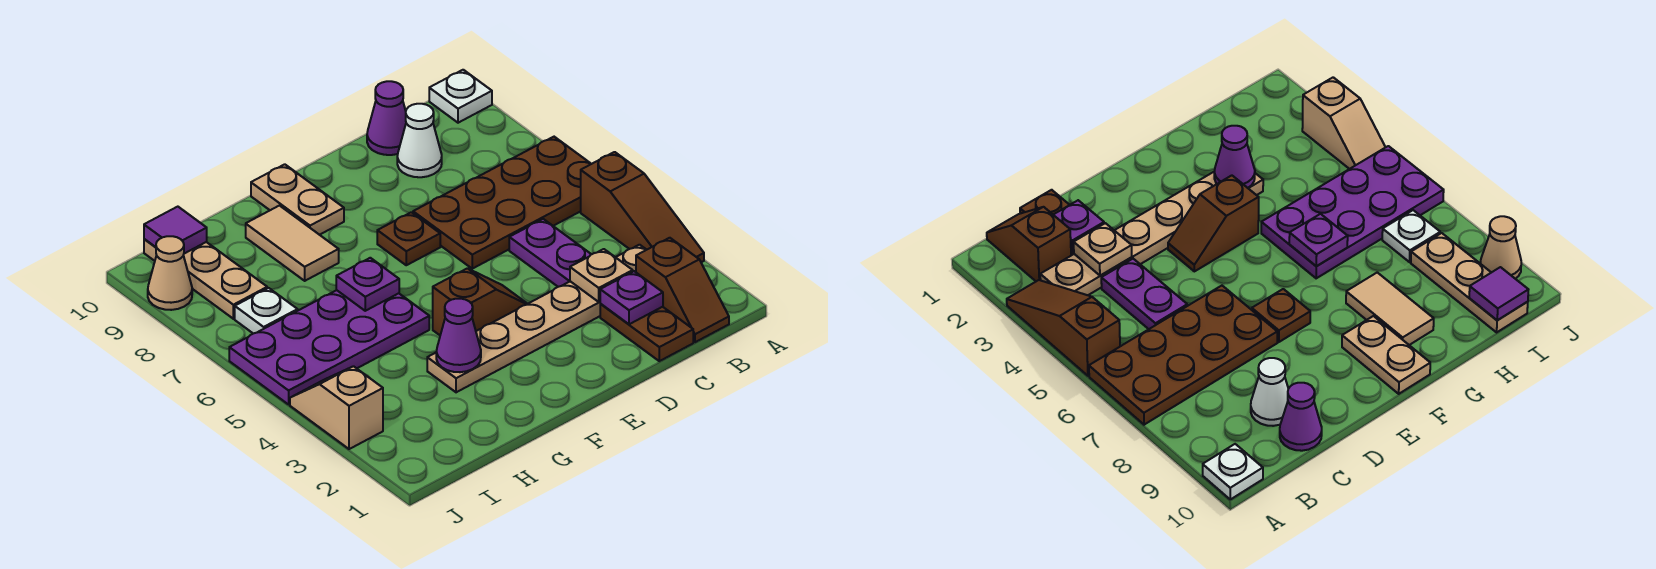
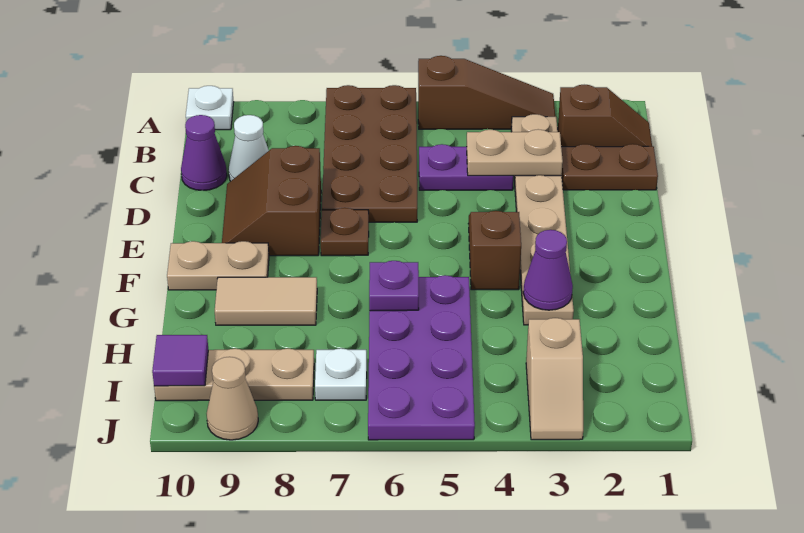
purple plate C2 level 2 -> none
tan plate C3 level 2 -> tan plate C3:C4 level 2
none -> brown slope D8:E9 level 1 top 8
tan slope J3:J4 level 1 top 3 -> tan slope I3:J3 level 1 top I

